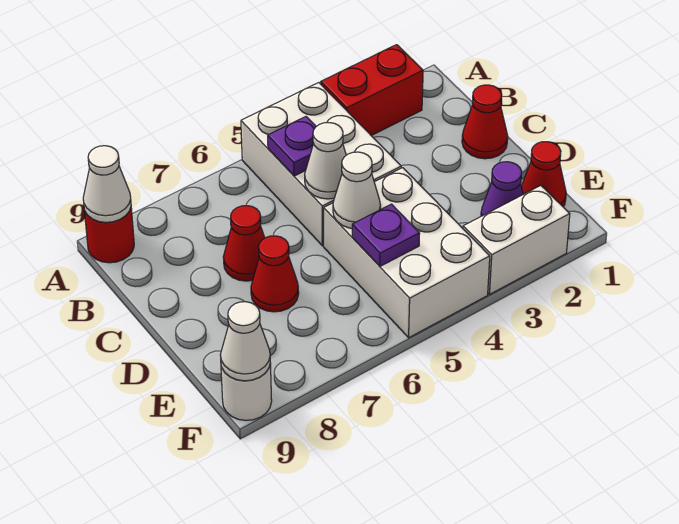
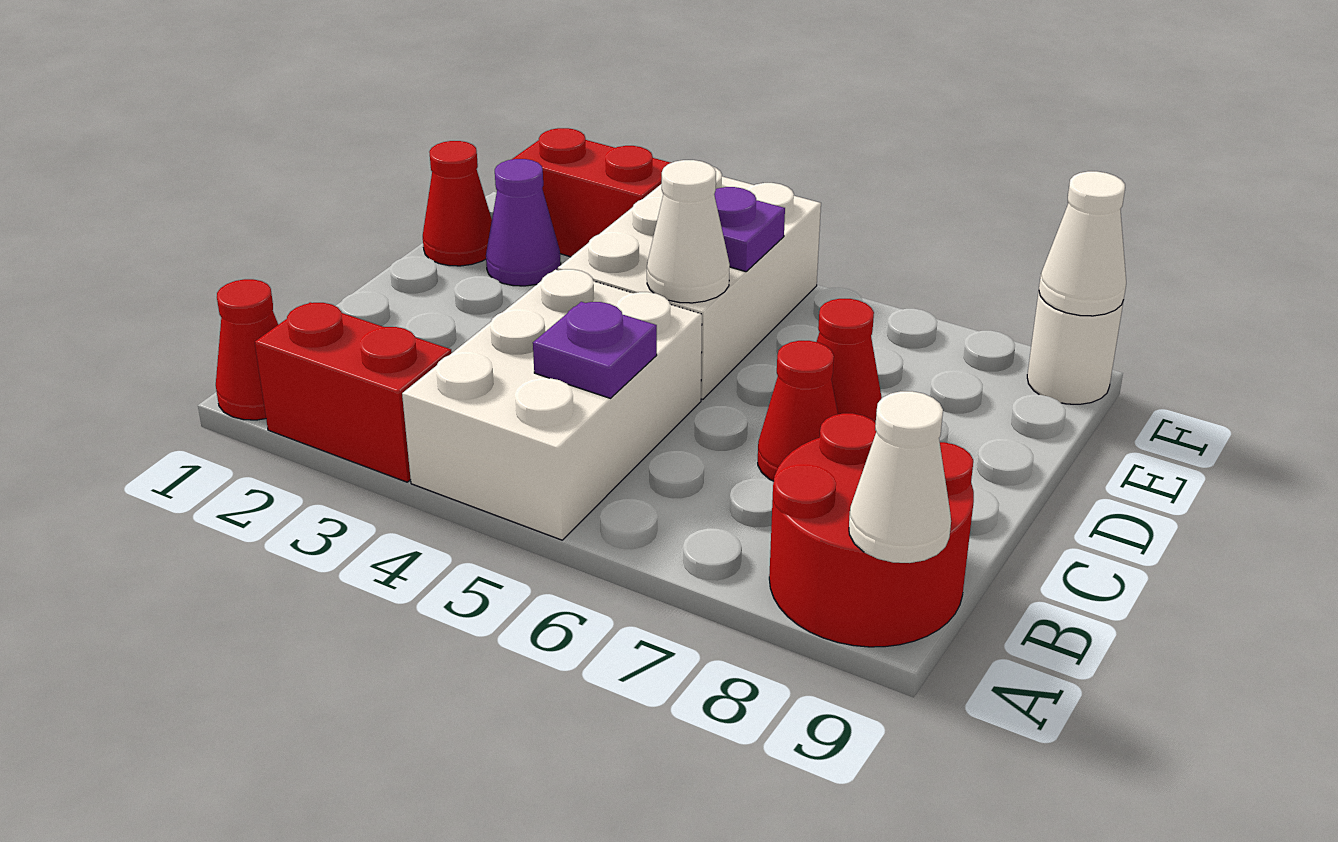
red round brick A9 level 1 -> red round brick A8:B9 level 1
red cone C1 level 1 -> red cone A1 level 1
white cone C5 level 2 -> none
white brick F2:F3 level 1 -> red brick F2:F3 level 1

